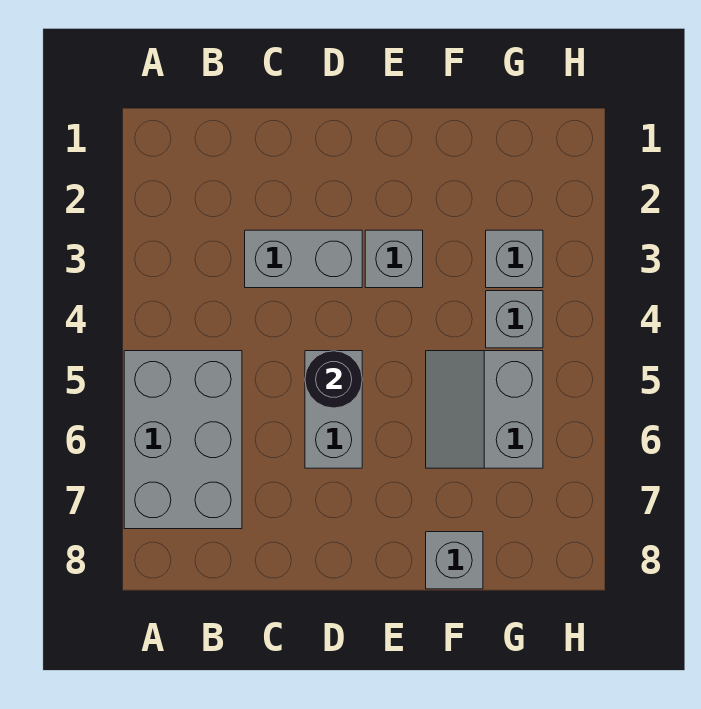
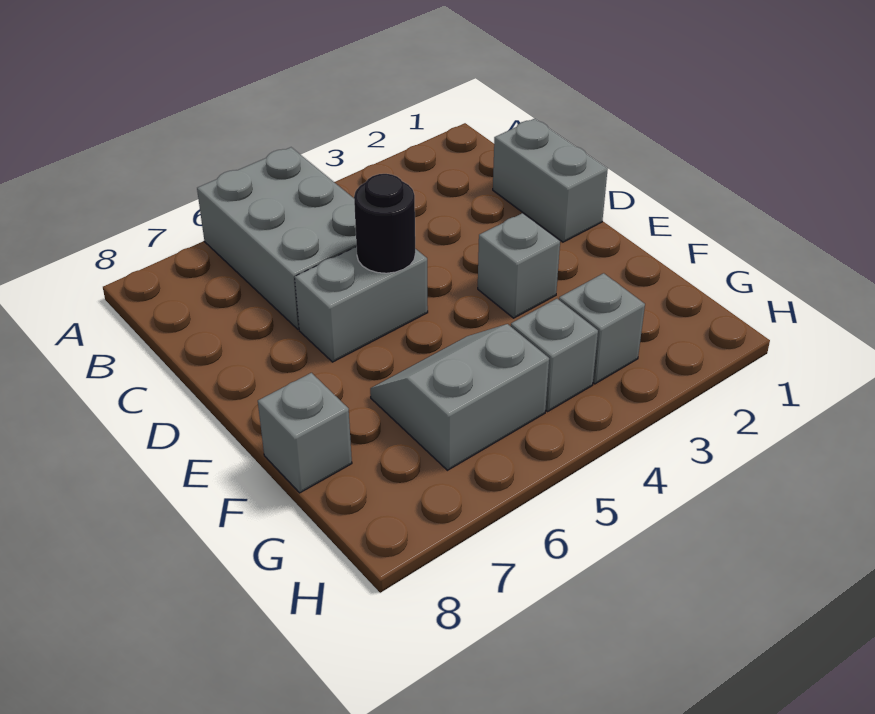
grey brick A5:B7 level 1 -> grey brick A5:C6 level 1
grey brick C3:D3 level 1 -> grey brick C1:D1 level 1

